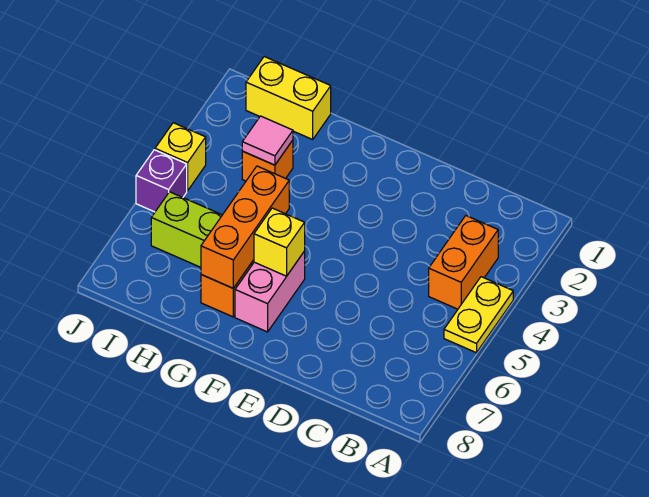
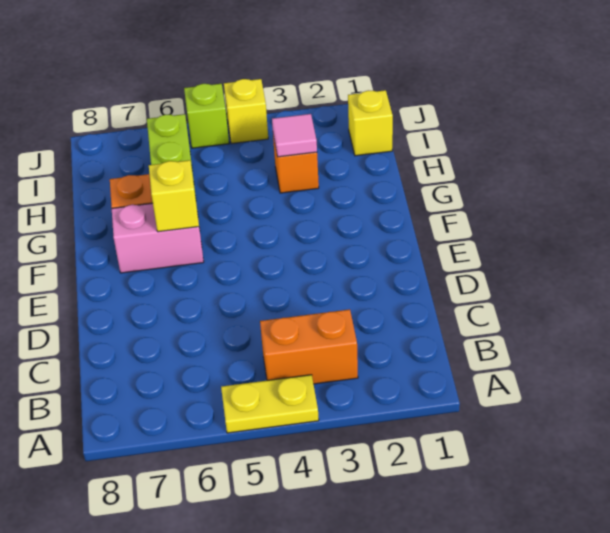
orange brick G5:G7 level 2 -> none
yellow brick H1:I1 level 1 -> yellow brick I1 level 1
purple brick J5 level 1 -> lime brick J5 level 1

